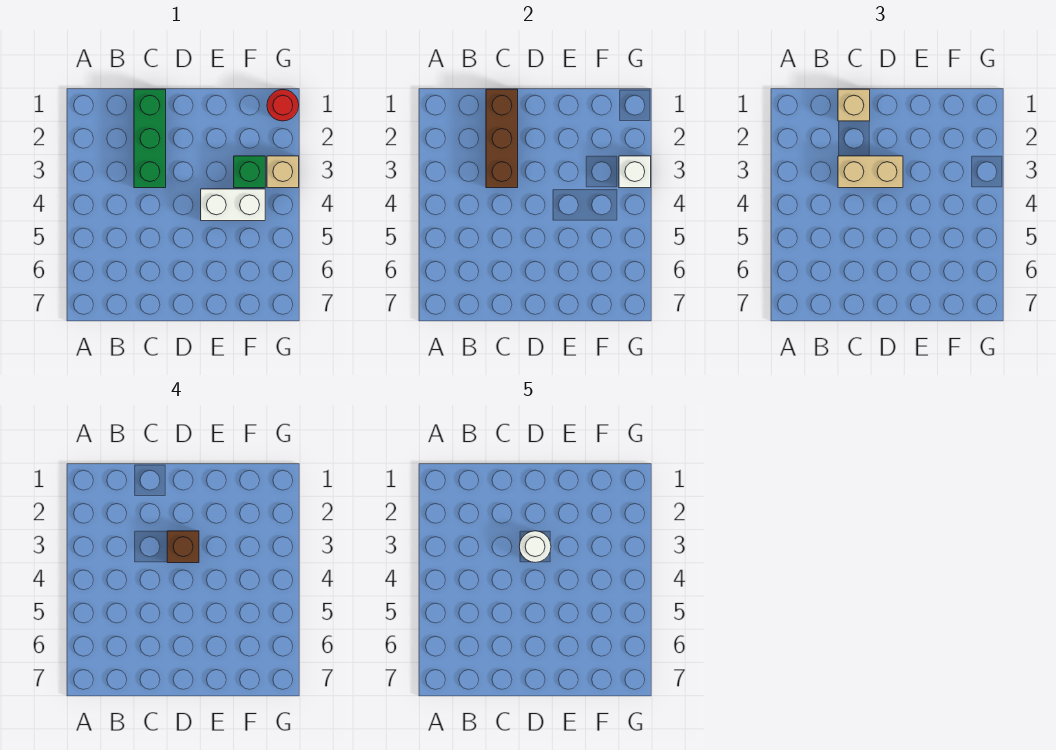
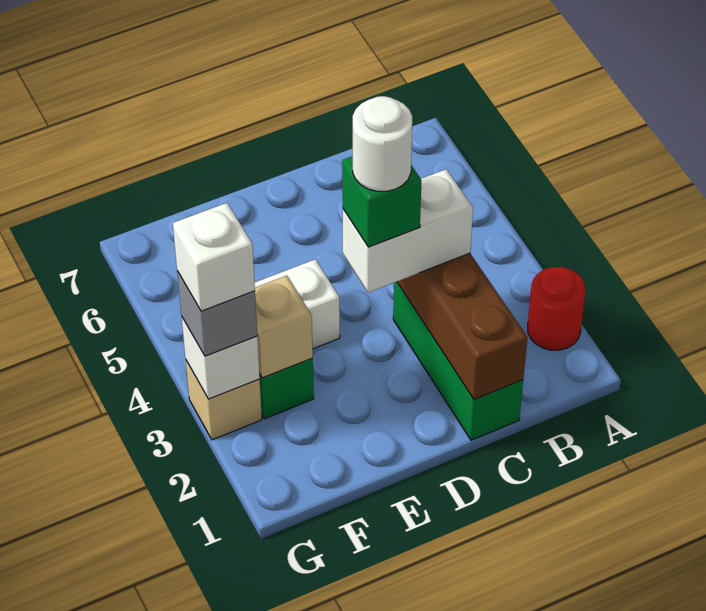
tan brick C1 level 3 -> tan brick F3 level 2
tan brick C3:D3 level 3 -> white brick C3:D3 level 3
brown brick D3 level 4 -> green brick D3 level 4
red round brick G1 level 1 -> red round brick A2 level 1
none -> grey brick G3 level 3
none -> white brick G3 level 4

